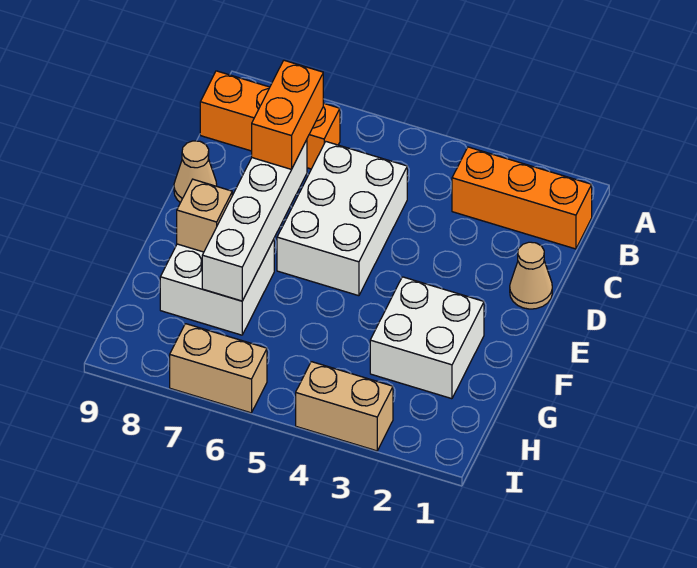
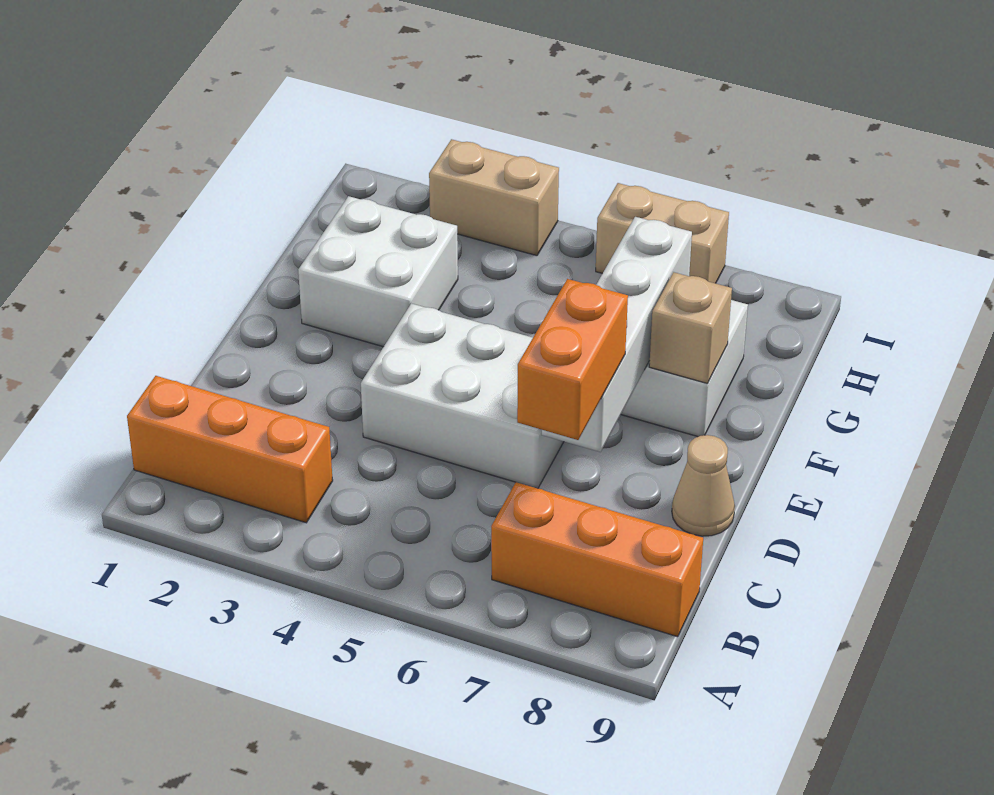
white brick C5:E6 level 1 -> white brick D4:E6 level 1
tan cone D1 level 1 -> none

